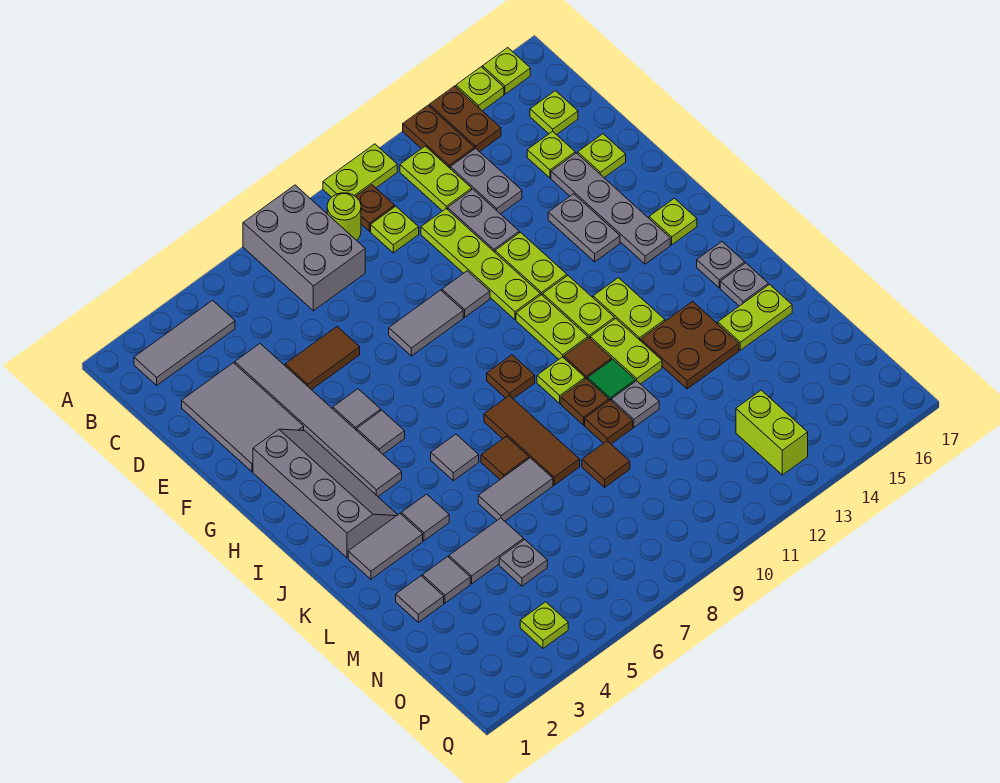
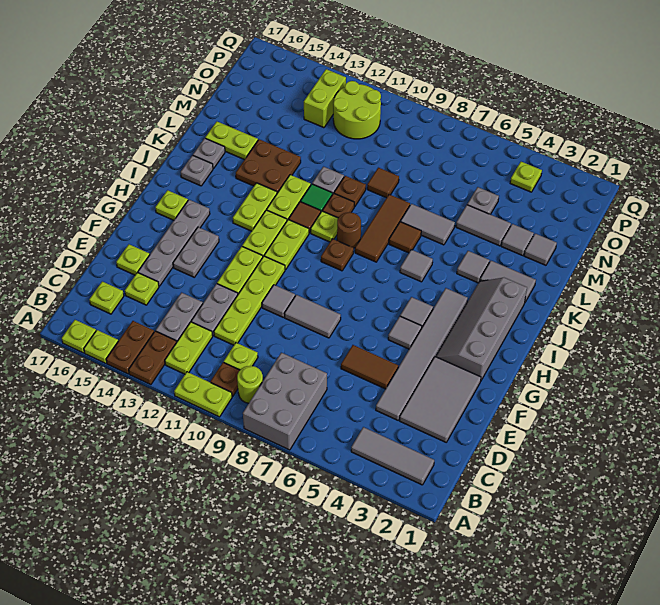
none -> brown round brick J9 level 1
none -> lime round brick O11:P12 level 1

